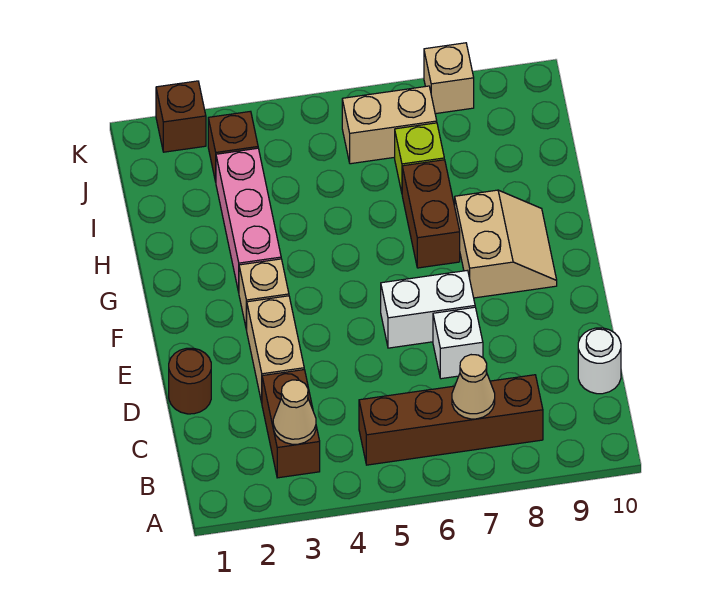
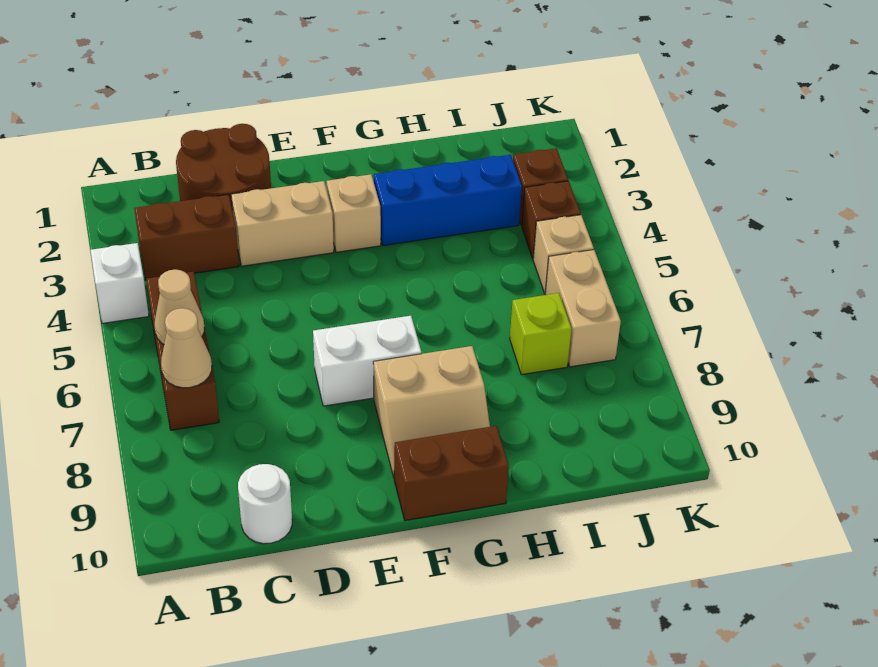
tan cone B3 level 2 -> tan cone B6 level 2
brown brick B5:B8 level 1 -> brown brick B5:B7 level 1
brown round brick D1 level 1 -> brown round brick C1:D2 level 1
white brick D7 level 1 -> white brick A4 level 1
white brick E6:E7 level 1 -> white brick E7:F7 level 1
pink brick G3:I3 level 1 -> blue brick G3:I3 level 1
brown brick G7:H7 level 1 -> brown brick F10:G10 level 1
brown brick K2 level 1 -> brown brick J4 level 1
tan brick K8 level 1 -> tan brick J5 level 1

